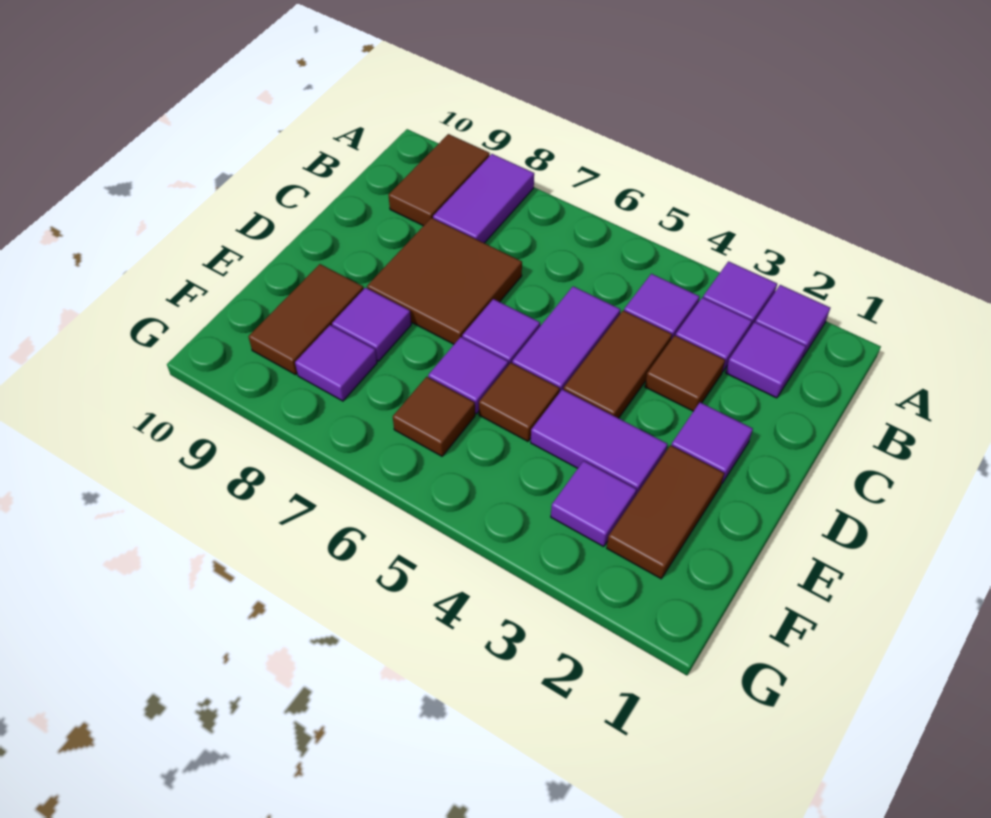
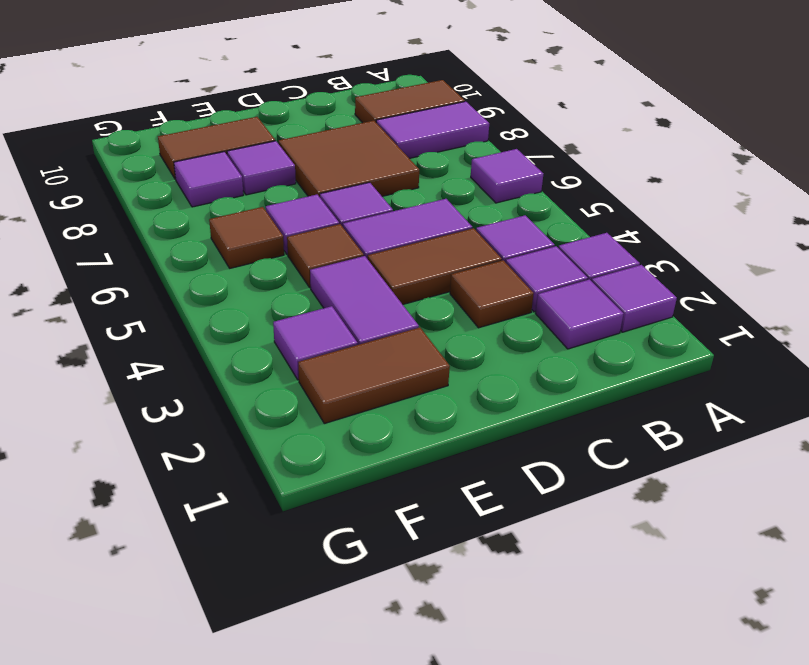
purple tile D2 level 1 -> purple tile A6 level 1

